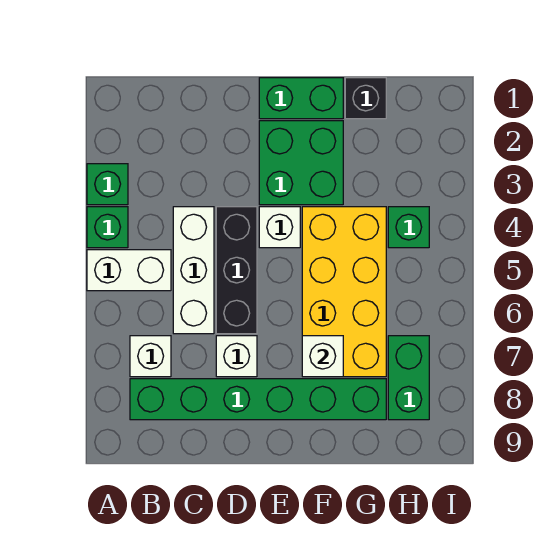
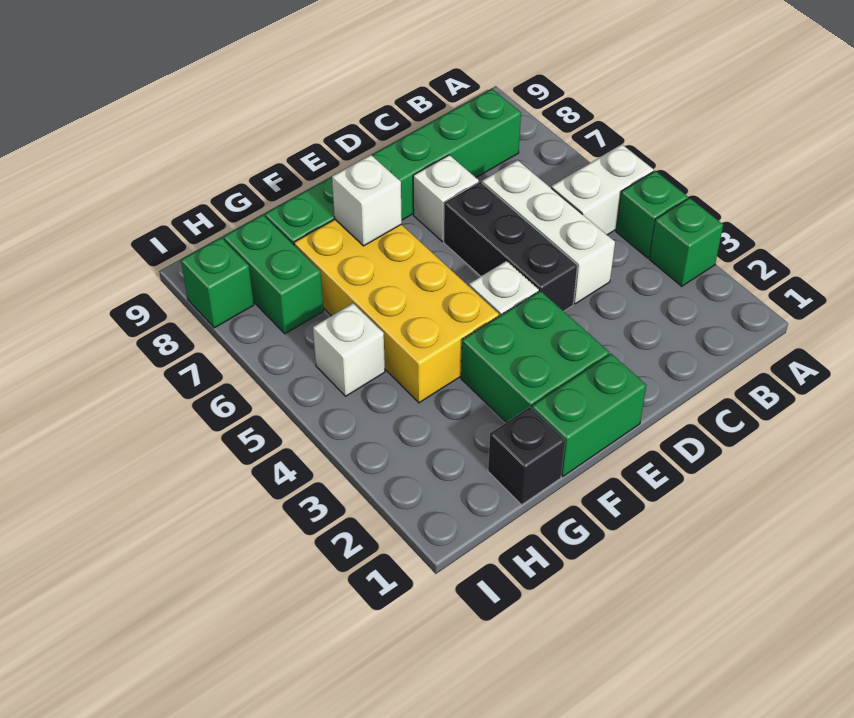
white brick B7 level 1 -> white brick H5 level 1
green brick H4 level 1 -> green brick I8 level 1

